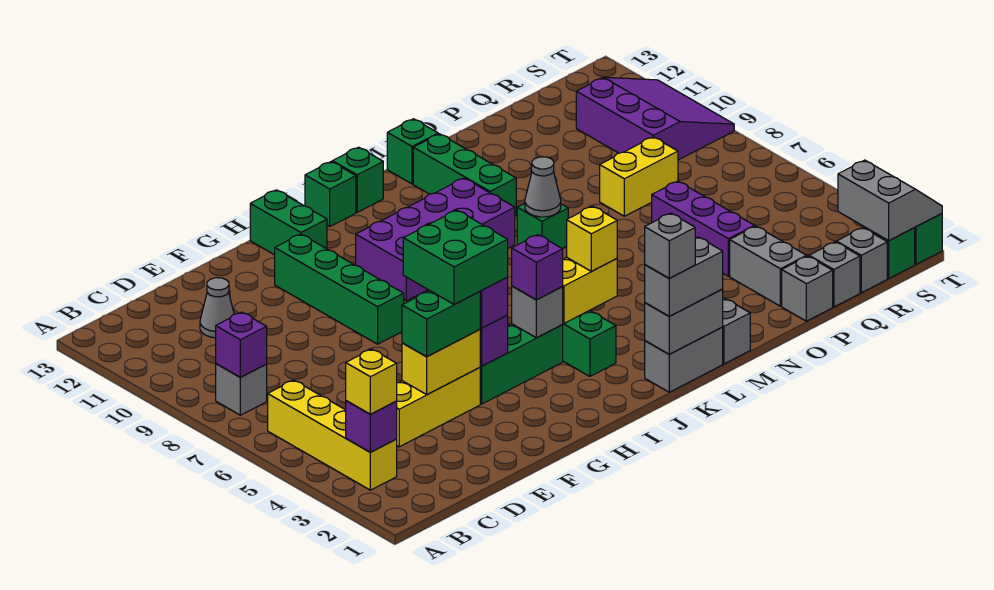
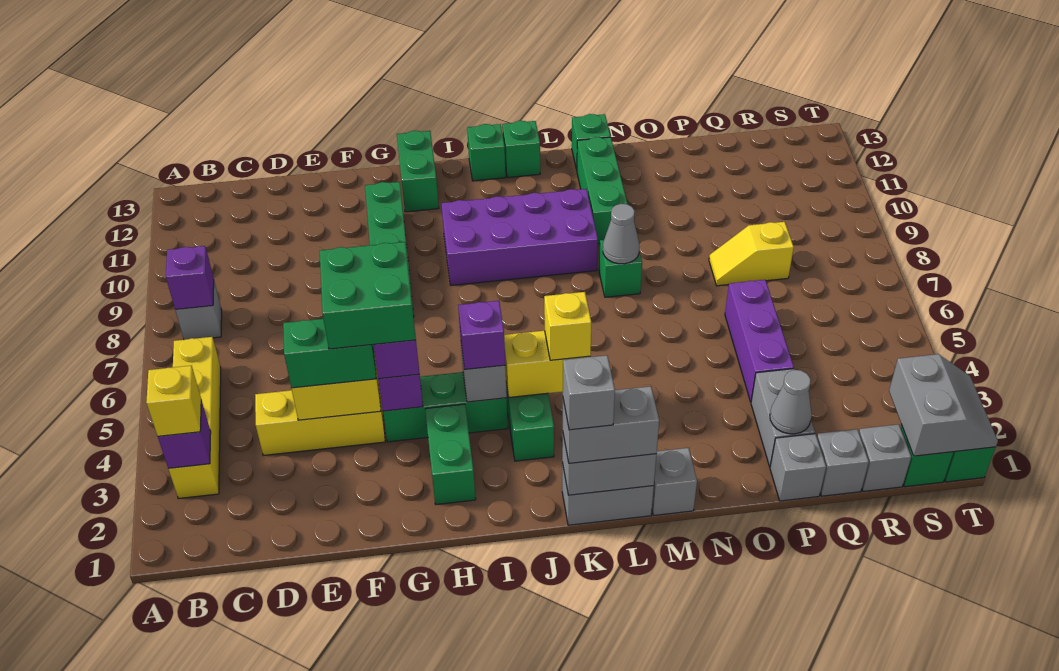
grey cone D11 level 1 -> grey cone P2 level 2
none -> green brick H2:H3 level 1
yellow brick P8:Q8 level 1 -> yellow slope P8:Q8 level 1 top Q
purple slope R9:T11 level 1 top R -> none

